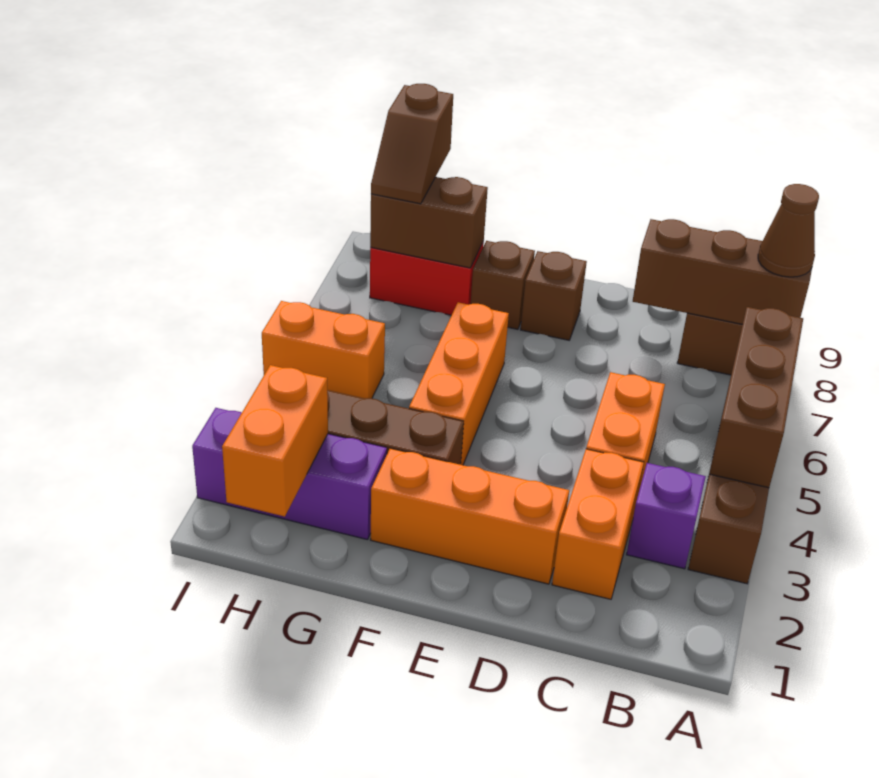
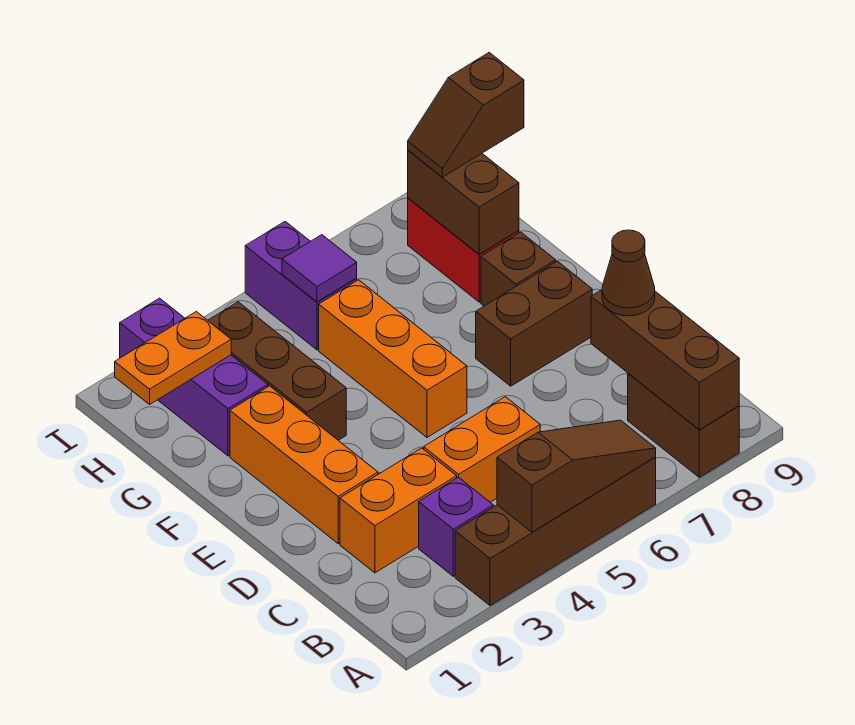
brown brick A4:A6 level 2 -> brown slope A4:A6 level 2 top 4
brown cone A8 level 3 -> brown cone C8 level 3
brown brick E8 level 1 -> brown brick E7:E8 level 1
orange brick F4:F6 level 1 -> orange brick E5:G5 level 1
orange brick H1:H2 level 2 -> orange plate H1:H2 level 2
orange brick H5:I5 level 1 -> purple brick H5:I5 level 1
none -> purple tile H5 level 2

